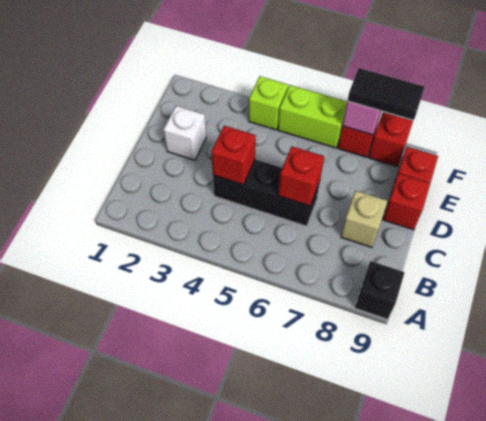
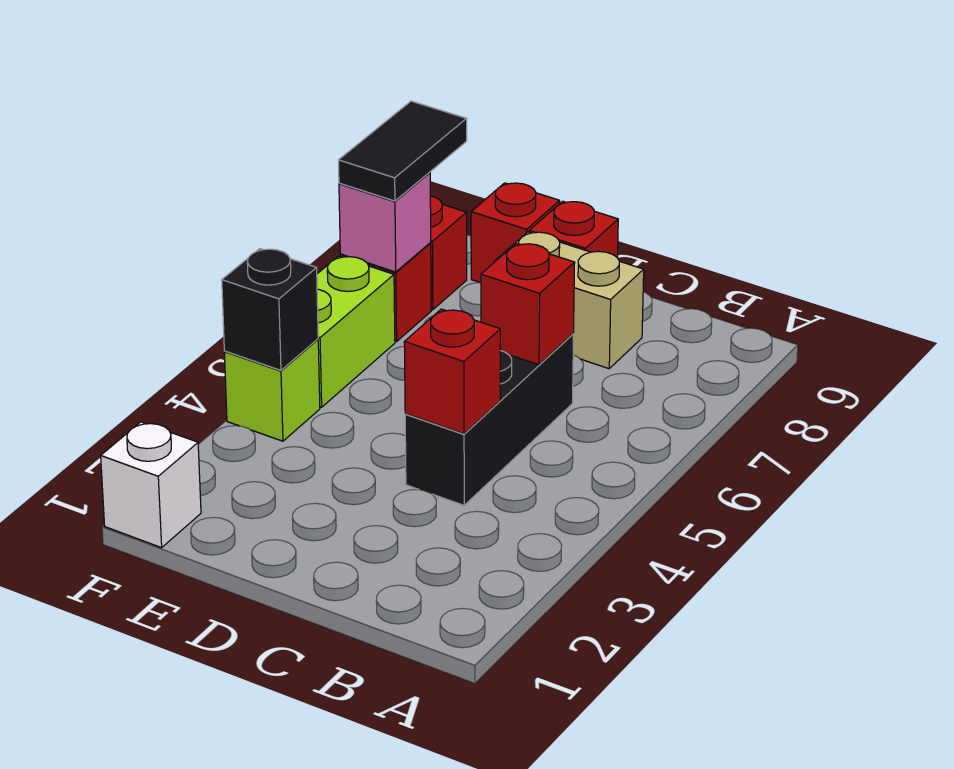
black brick A9 level 1 -> black brick F4 level 2
tan brick C8 level 1 -> tan brick C8:D8 level 1
white brick D2 level 1 -> white brick F1 level 1

